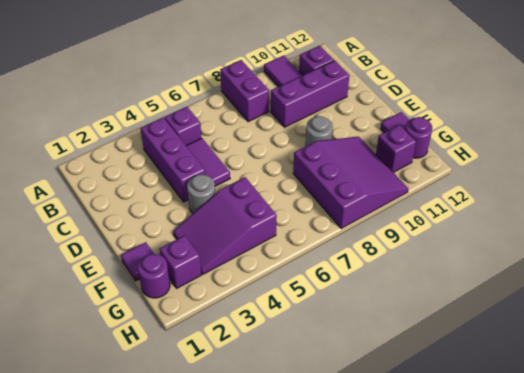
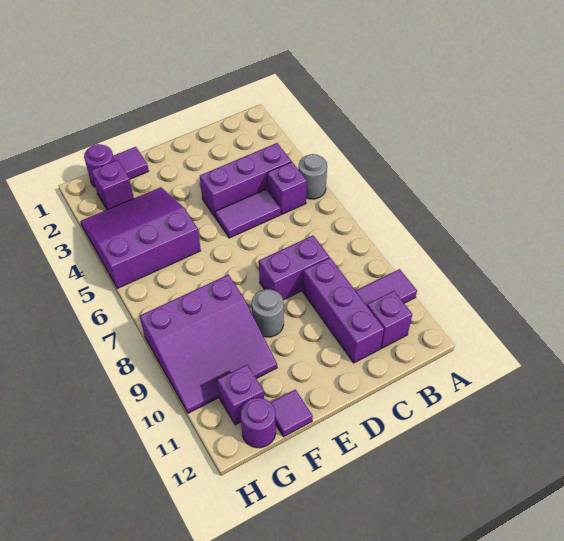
purple brick A8:B8 level 1 -> purple brick C8:D8 level 1
grey round brick E4 level 1 -> grey round brick A5 level 1
purple slope F3:G5 level 1 top 5 -> purple slope F3:H5 level 1 top 5

